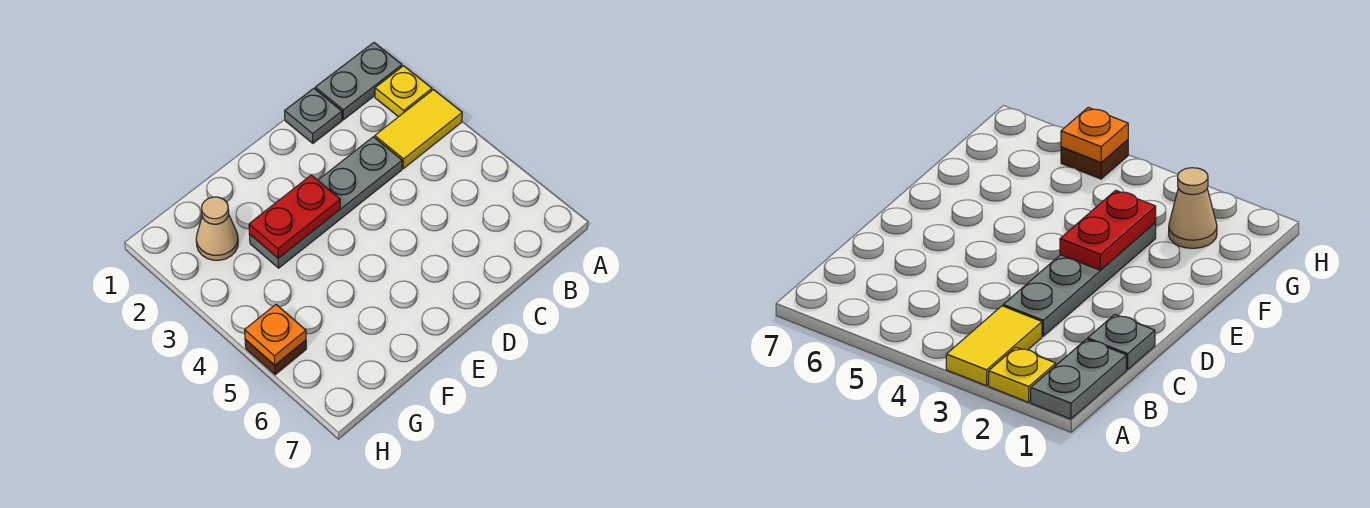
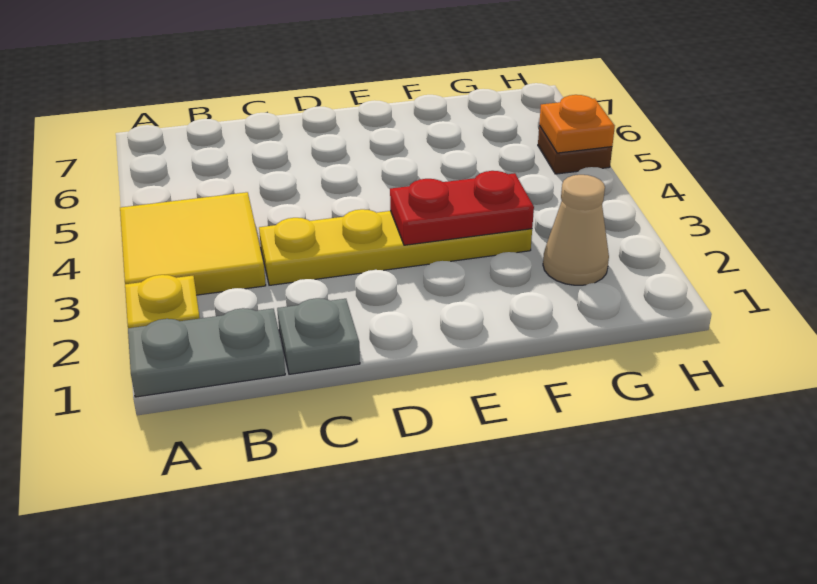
yellow tile A3:B3 level 1 -> yellow tile A3:B4 level 1
grey plate C3:F3 level 1 -> yellow plate C3:F3 level 1

